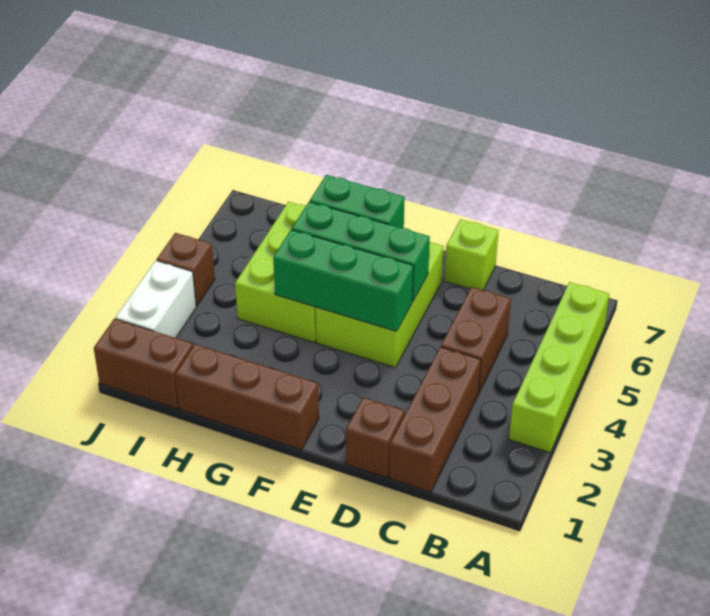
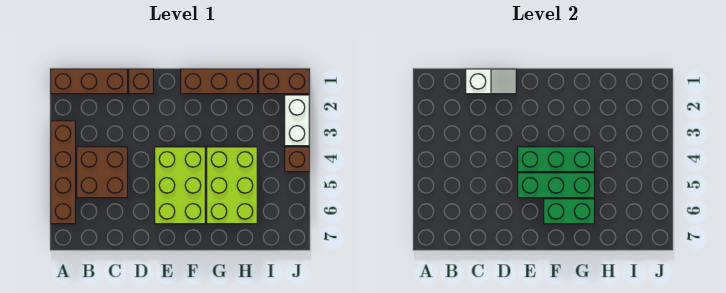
lime brick A3:A6 level 1 -> brown brick A3:A6 level 1
brown brick C1:C3 level 1 -> brown brick A1:C1 level 1
none -> white slope C1:D1 level 2 top C
brown brick C4:C5 level 1 -> brown brick B4:C5 level 1
lime brick D7 level 1 -> none

